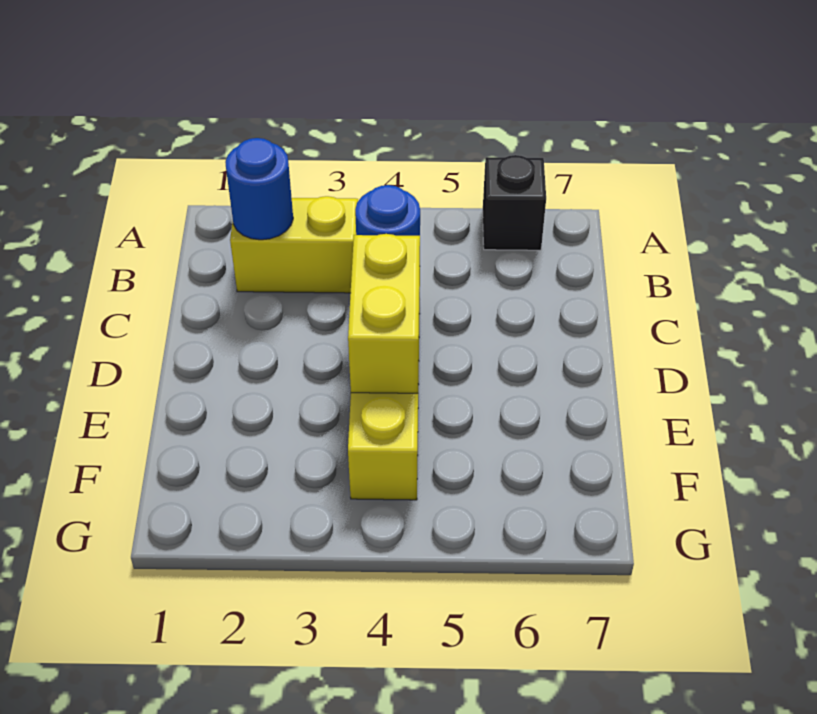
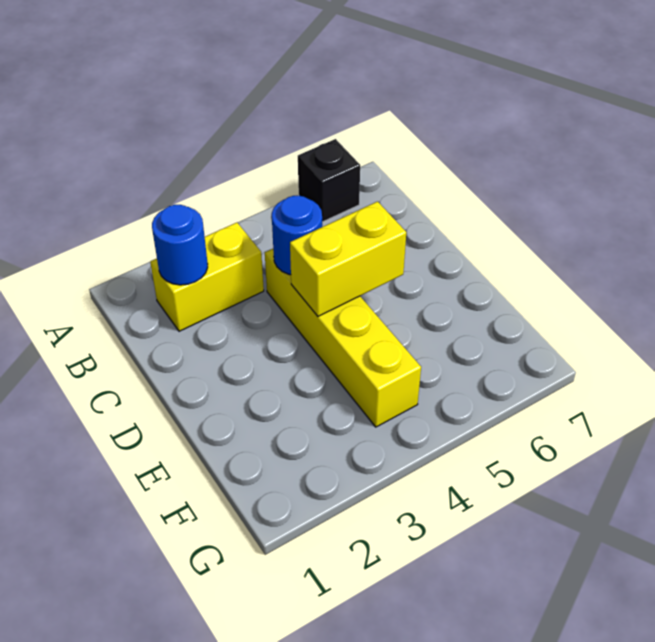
yellow brick D4:E4 level 2 -> yellow brick D4:D5 level 2

